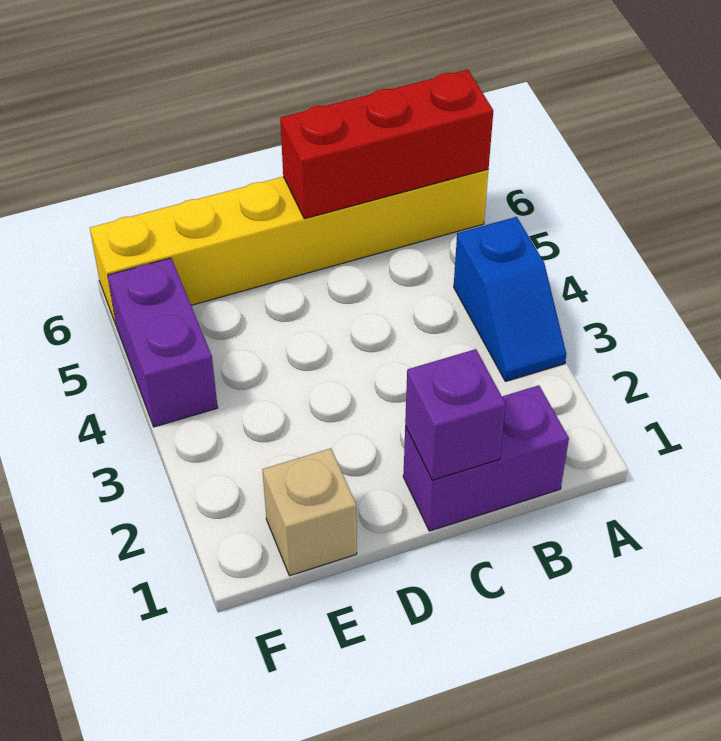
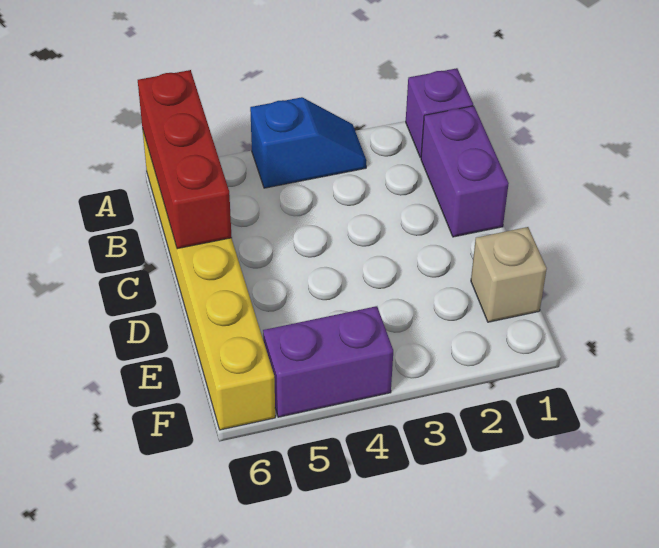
purple brick C1 level 2 -> purple brick A1 level 1

